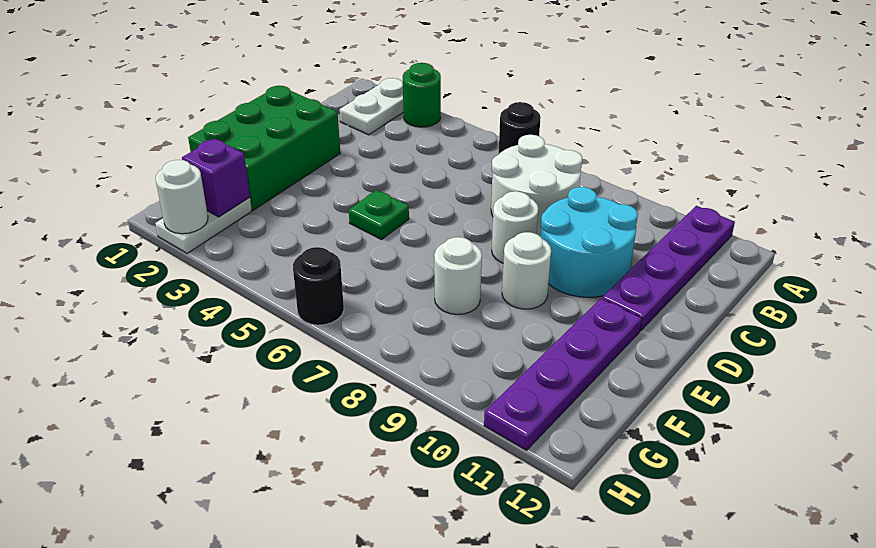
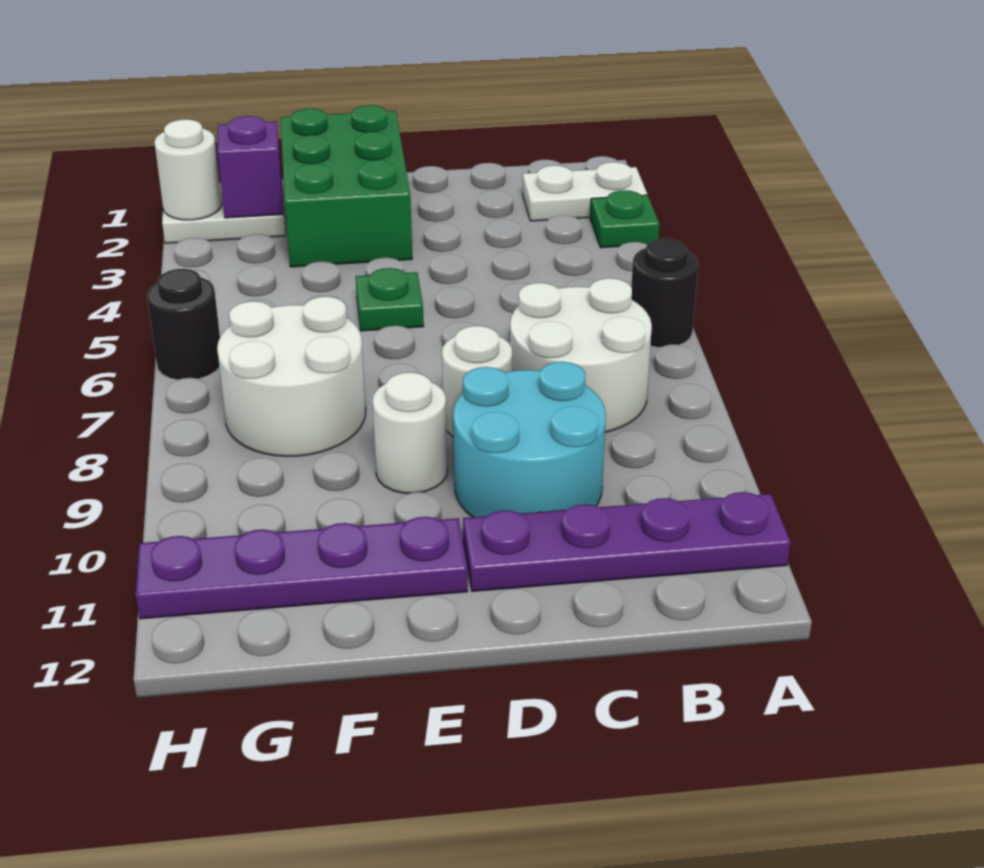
green round brick A3 level 1 -> green plate A3 level 1
green brick D1:F2 level 1 -> green brick E1:F3 level 1
white round brick F8 level 1 -> white round brick F7:G8 level 1

